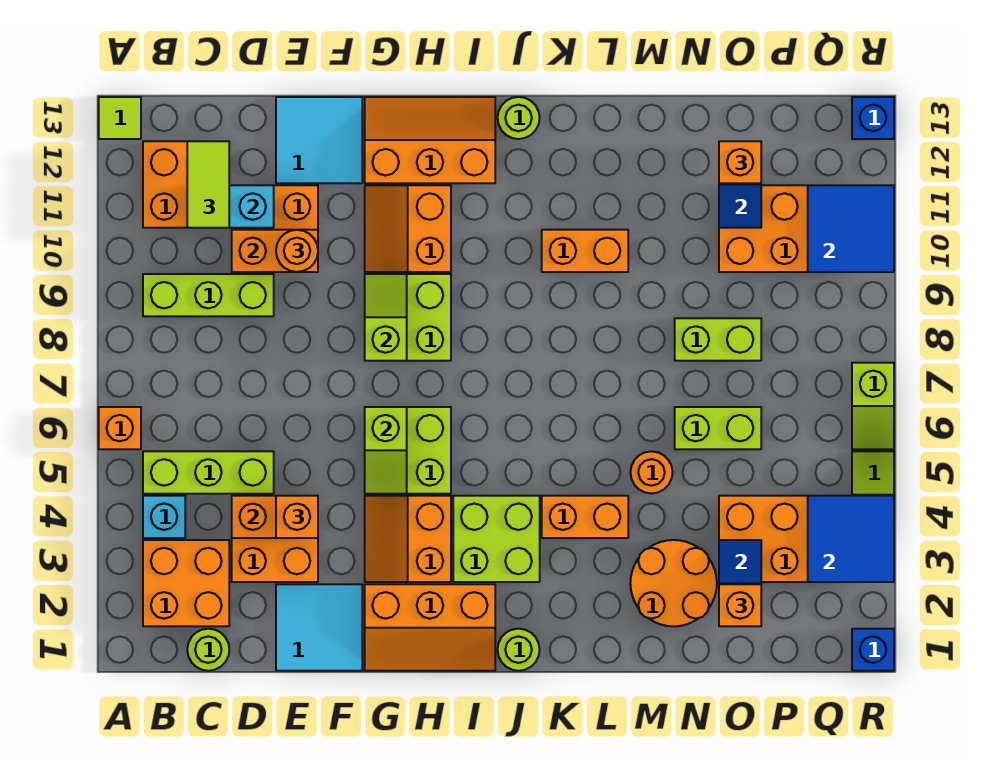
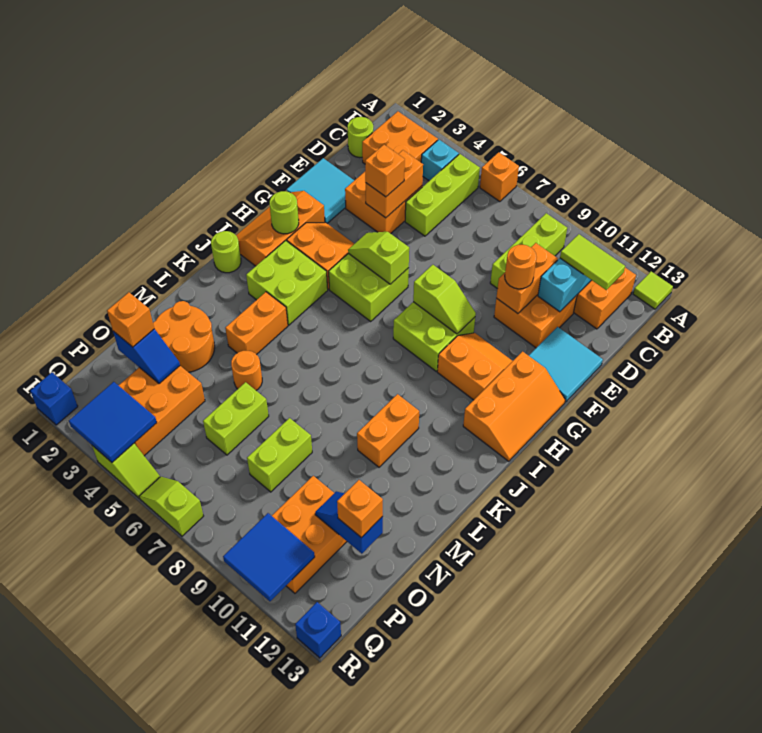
lime round brick J13 level 1 -> lime round brick H2 level 2

